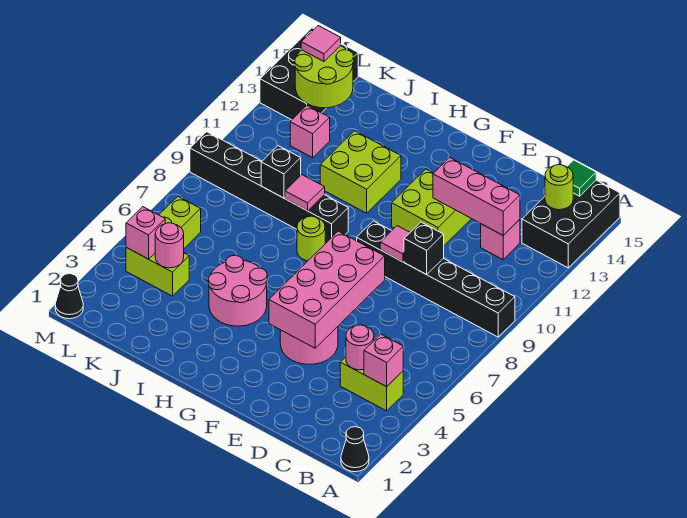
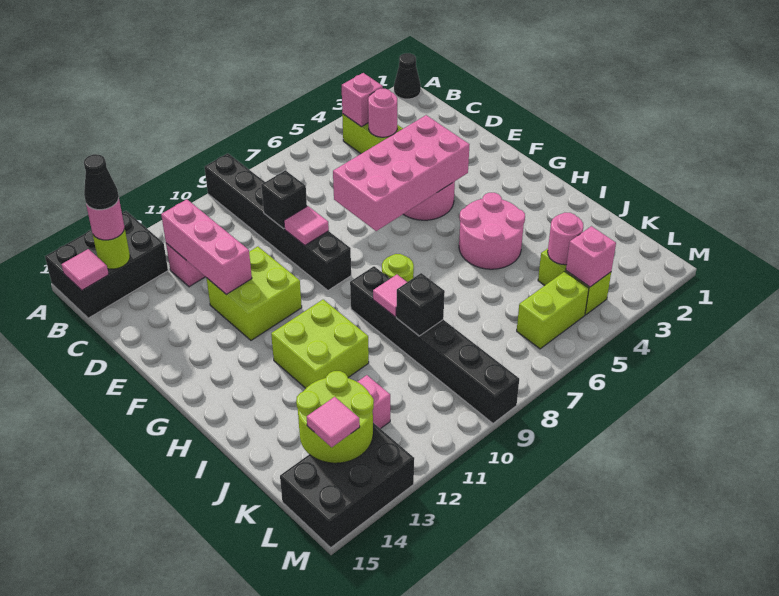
none -> pink round brick B14 level 3
green tile B15 level 2 -> pink tile B15 level 2
black cone M1 level 1 -> black cone B14 level 4

